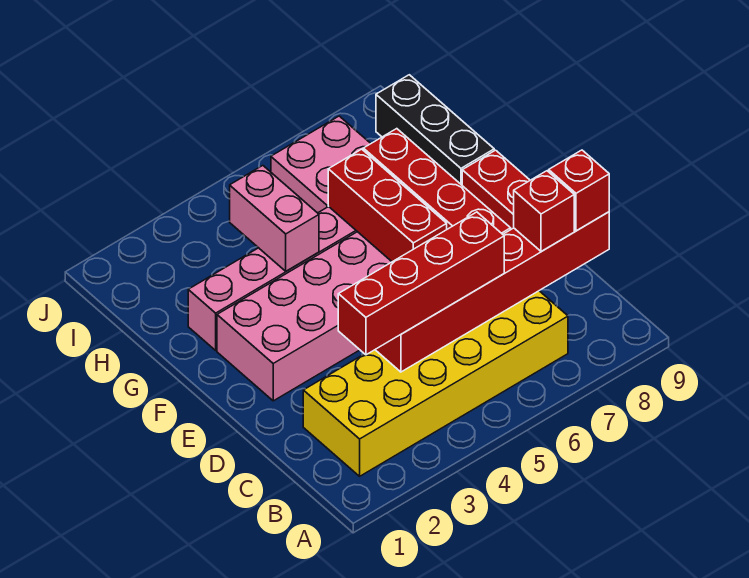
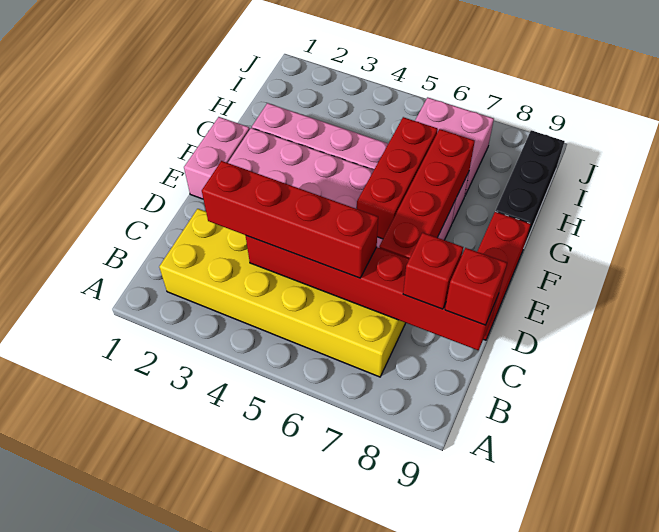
pink brick G4:H4 level 2 -> pink brick E1:F1 level 1

